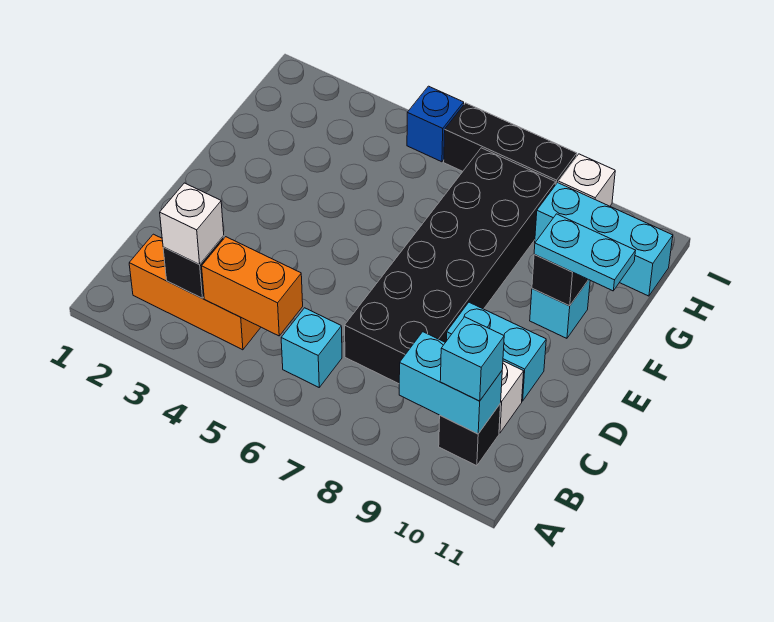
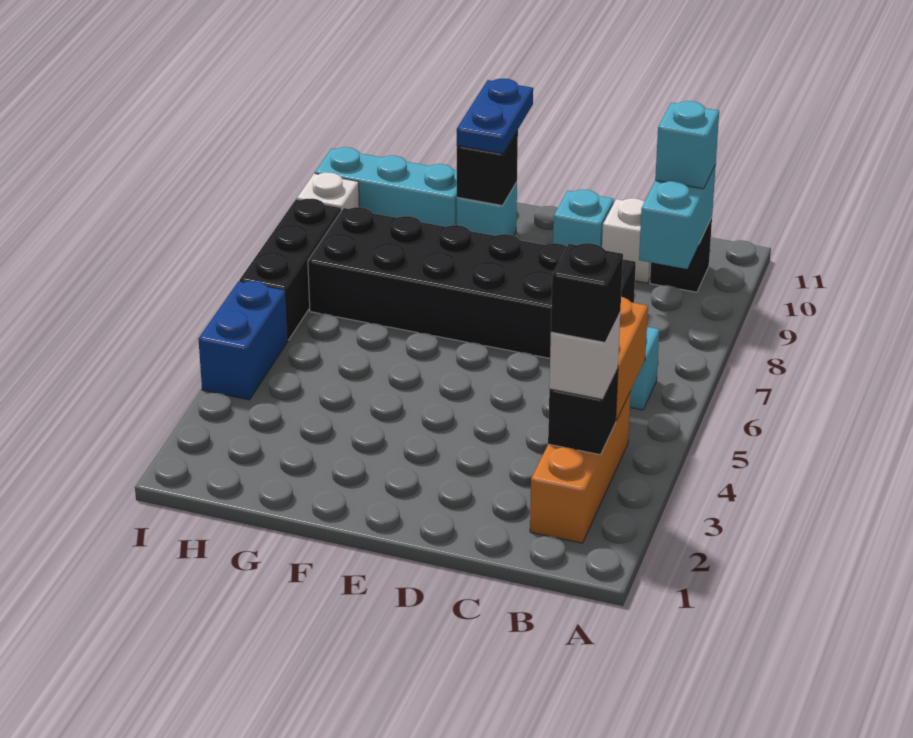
none -> black brick B3 level 4
cyan brick D9:D10 level 1 -> cyan brick D10 level 1
cyan plate F10:F11 level 3 -> blue plate F10:F11 level 3
cyan brick H9:H11 level 1 -> cyan brick G10:I10 level 1
blue brick I5 level 1 -> blue brick I4:I5 level 1

